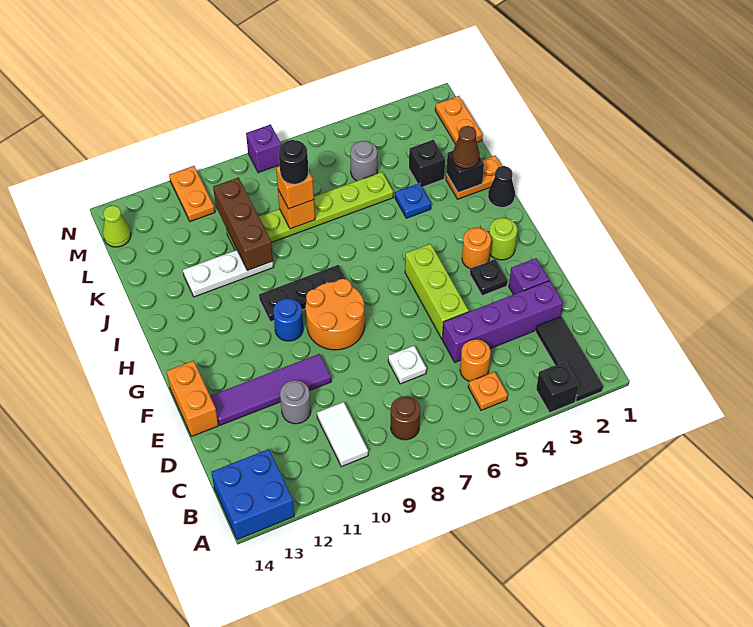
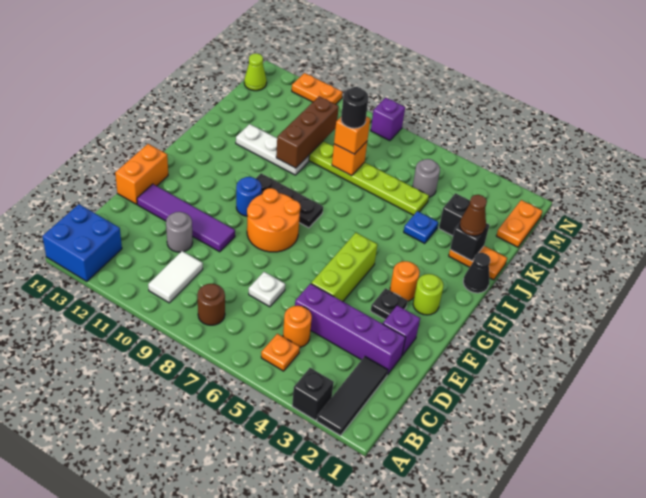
orange plate M11:N11 level 1 -> orange plate N11:N12 level 1

